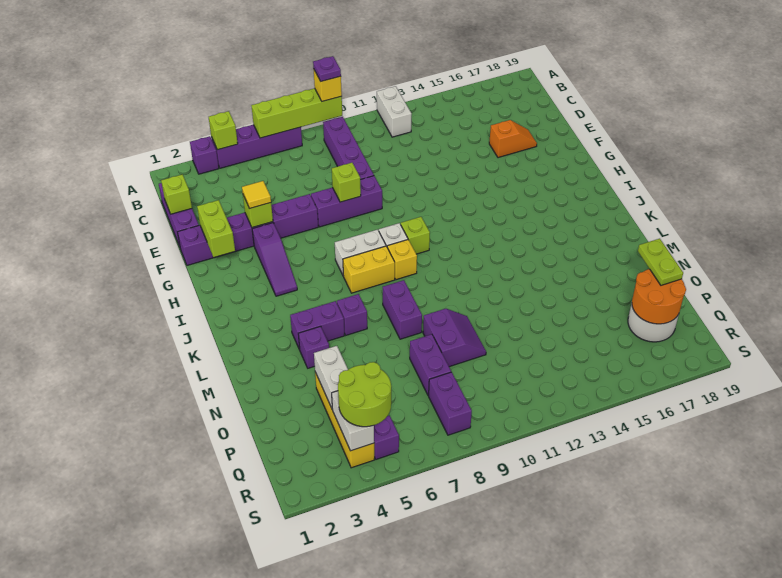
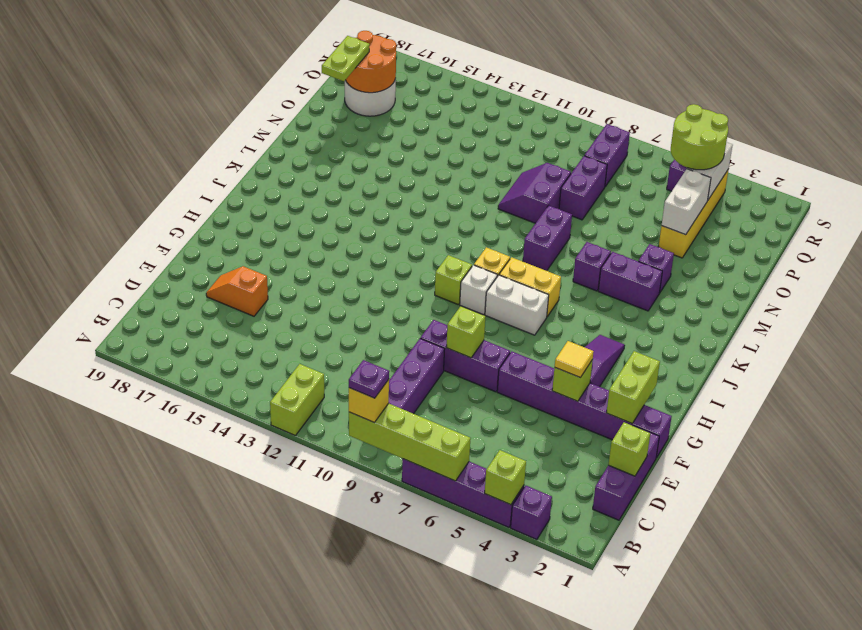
white brick A12:B12 level 1 -> lime brick A12:B12 level 1

